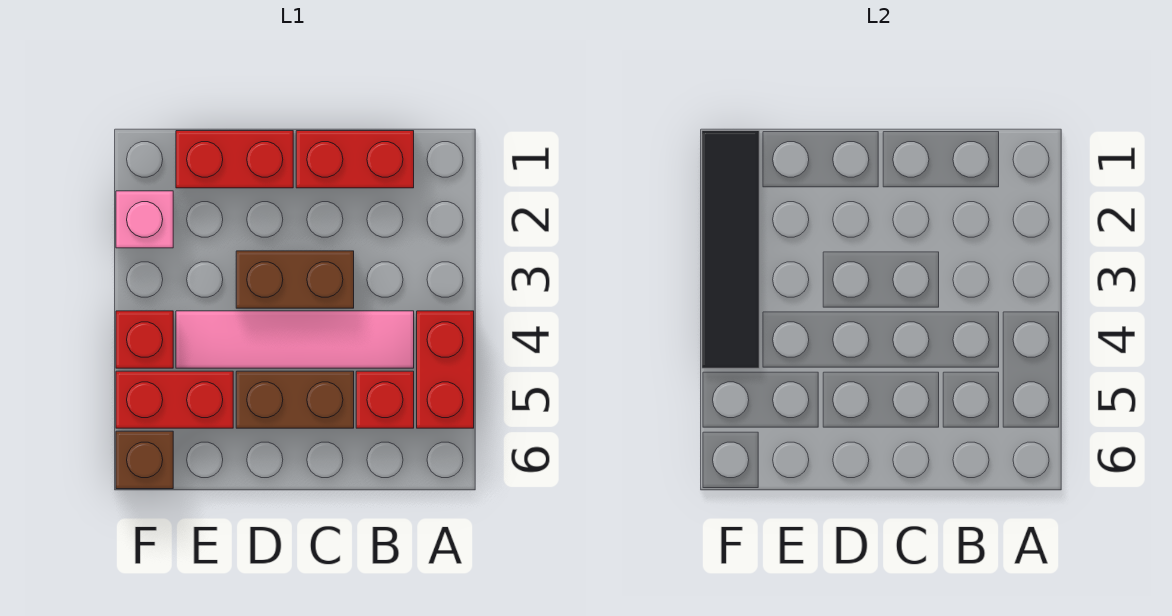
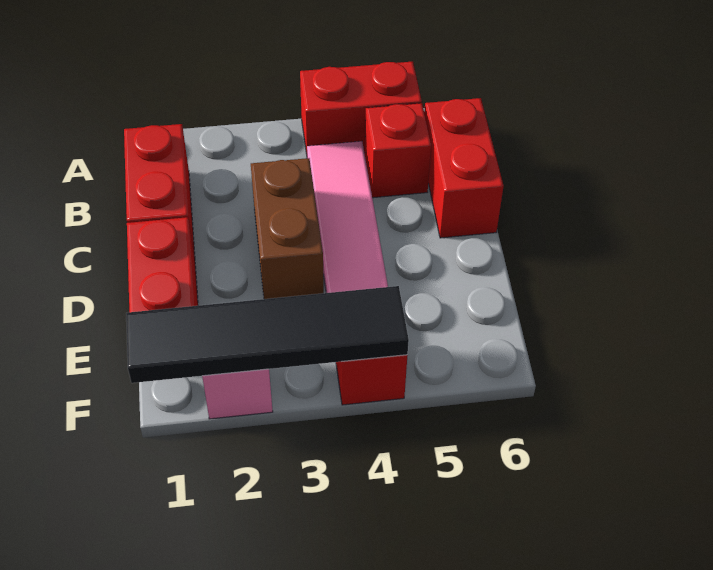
brown brick C5:D5 level 1 -> none
red brick E5:F5 level 1 -> red brick B6:C6 level 1
brown brick F6 level 1 -> none

